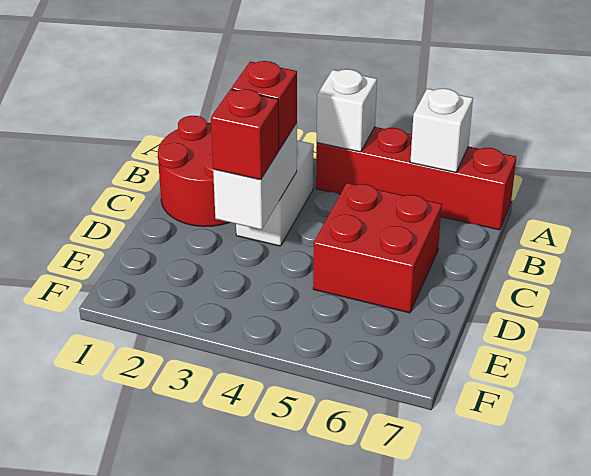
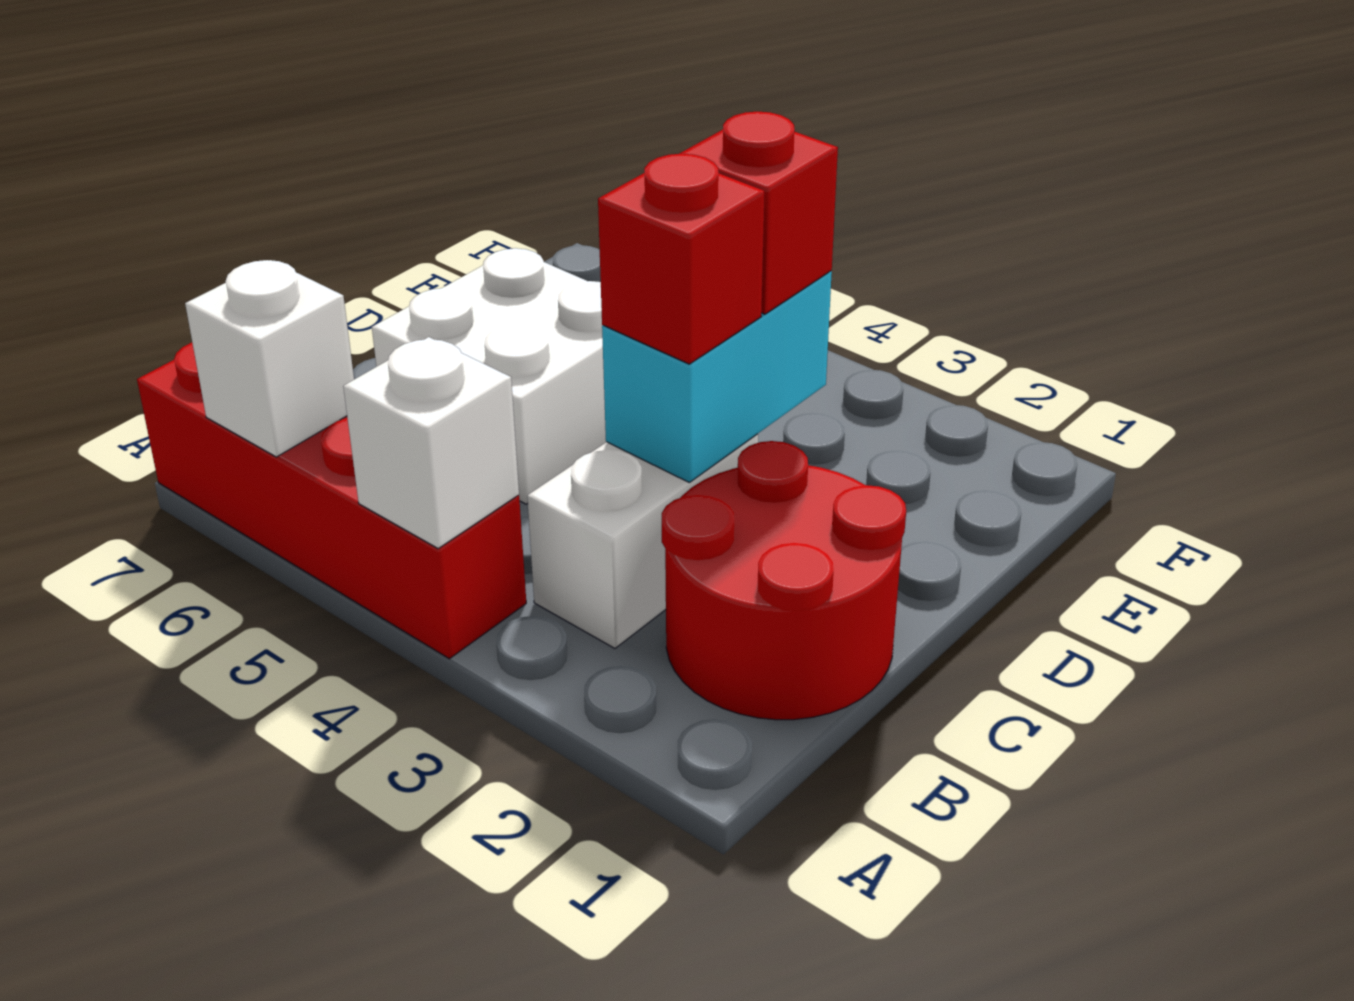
white brick C3:D3 level 2 -> cyan brick C3:D3 level 2
red brick C5:D6 level 1 -> white brick C5:D6 level 1

